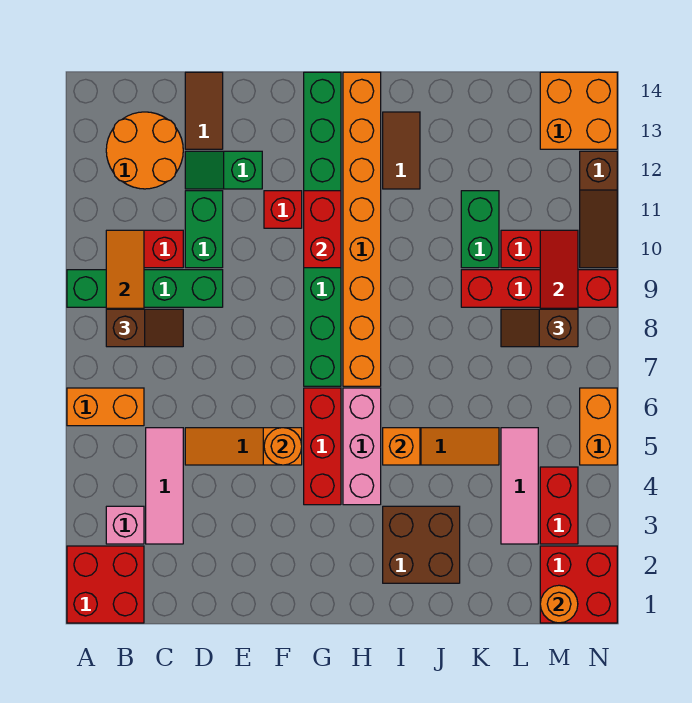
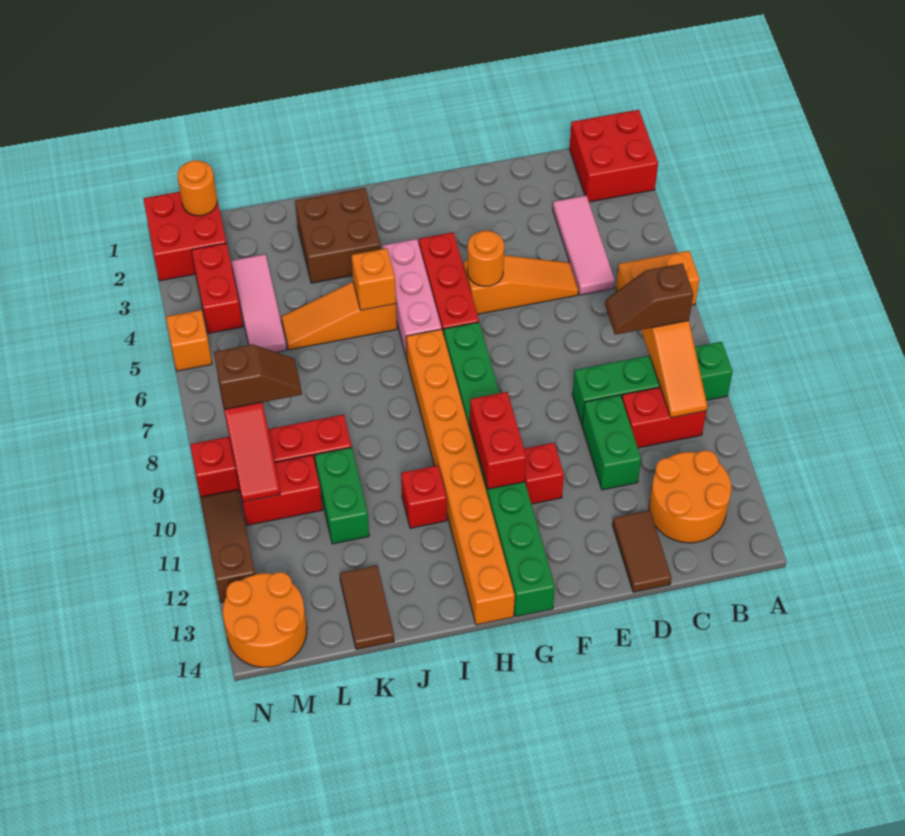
pink brick B3 level 1 -> none
green slope D12:E12 level 1 top E -> none
none -> red brick I11 level 1
brown tile I12:I13 level 1 -> brown tile K13:K14 level 1
orange brick M13:N14 level 1 -> orange round brick M13:N14 level 1
orange brick N5:N6 level 1 -> orange brick N5 level 1

